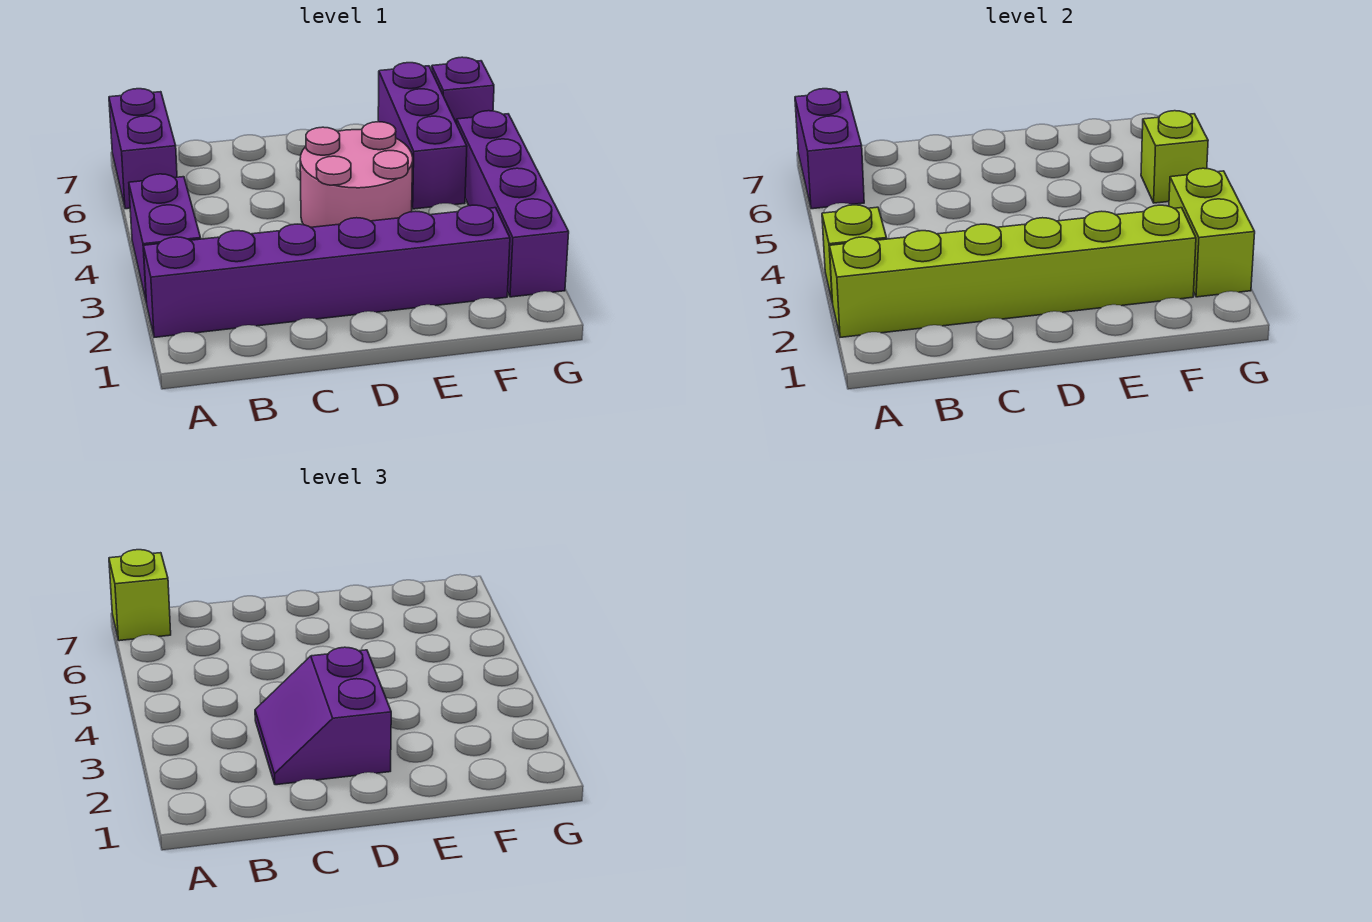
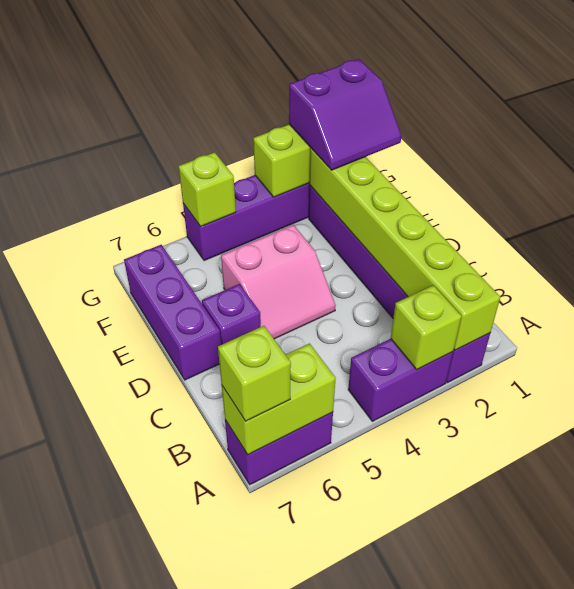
purple brick A6:A7 level 2 -> lime brick A6:A7 level 2
purple slope C2:D3 level 3 top D -> purple slope F1:G2 level 3 top G
pink round brick D4:E5 level 1 -> pink slope D4:E5 level 1 top E
purple brick F5:F7 level 1 -> purple brick D7:F7 level 1
purple brick G7 level 1 -> purple brick D6 level 1

